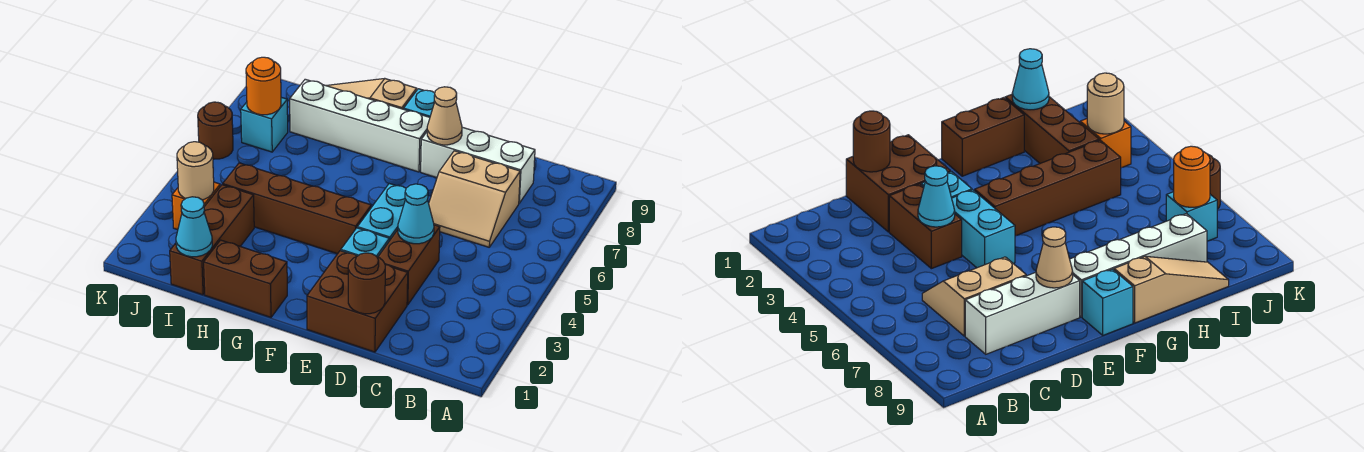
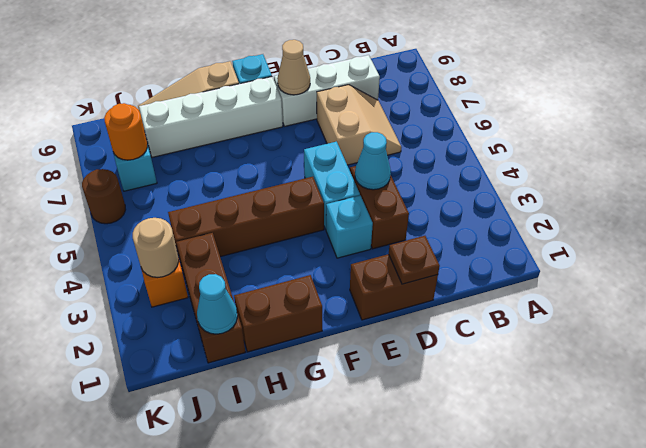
tan slope C6:D7 level 1 top 7 -> tan slope C6:D7 level 1 top D
brown brick D1:E2 level 1 -> brown brick D1:E1 level 1
brown round brick D1 level 2 -> brown plate D1 level 2

